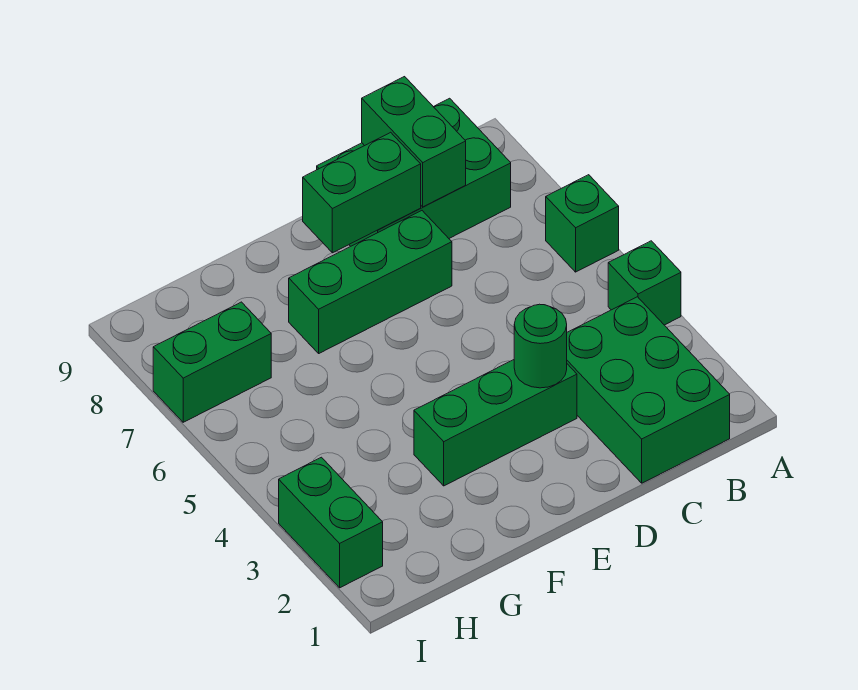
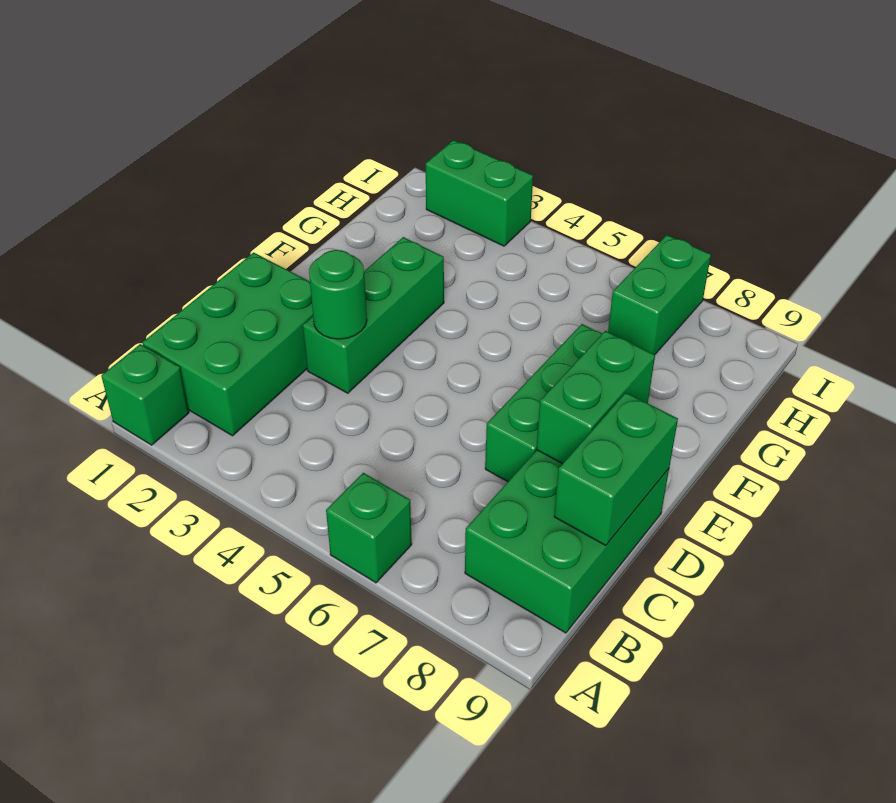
green brick A4 level 1 -> green brick A1 level 1
green brick B1:C3 level 1 -> green brick B1:D2 level 1
green brick C8:C9 level 2 -> green brick C9:D9 level 2

